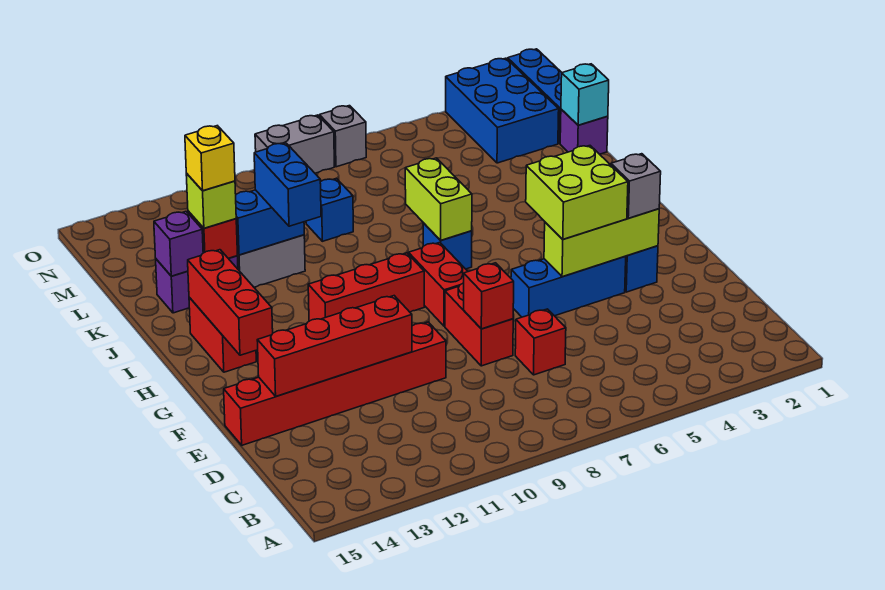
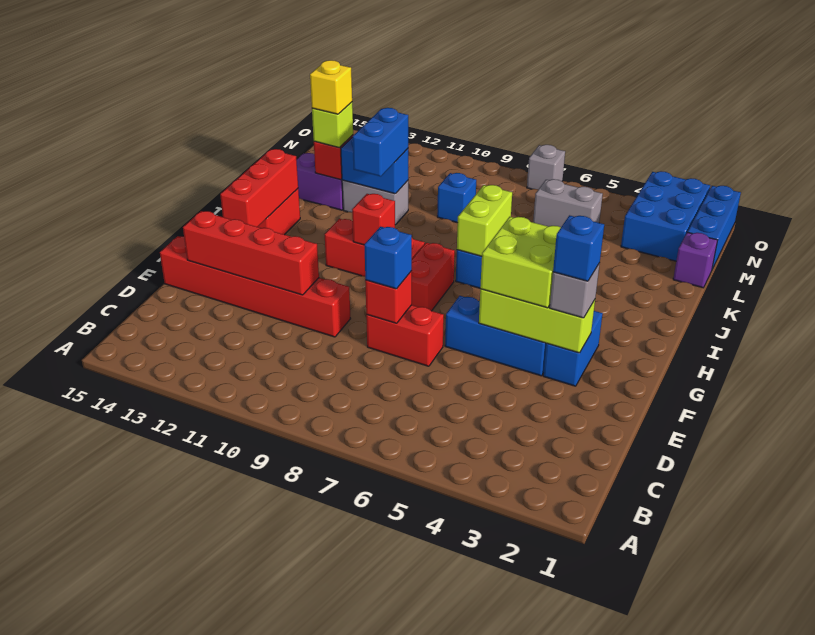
red brick D7 level 1 -> red brick H10 level 2
red brick E8:F8 level 1 -> red brick E7:E8 level 1
none -> blue brick E8 level 3
none -> blue brick F3 level 4
purple brick K14 level 2 -> none
cyan brick L1 level 2 -> none
grey brick O8:O9 level 1 -> grey brick M5:M6 level 1

